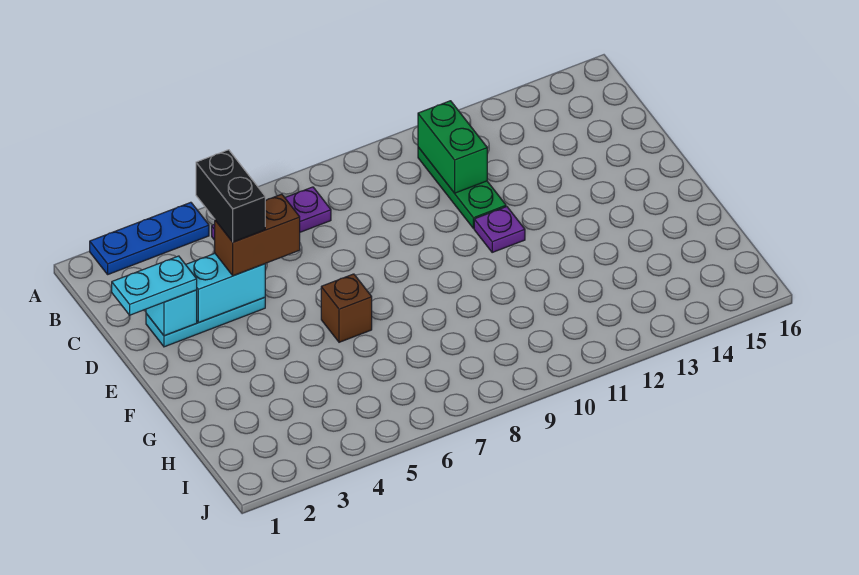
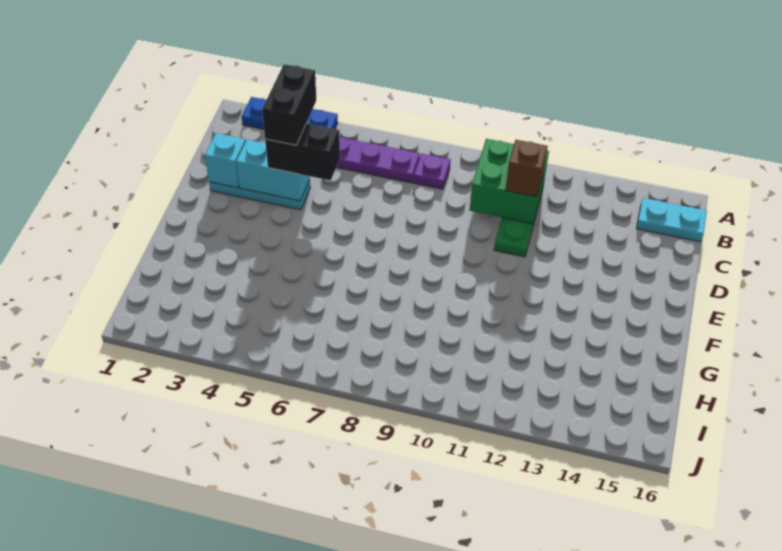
green brick B11:C11 level 2 -> green brick B10:C11 level 2
cyan plate D1:D2 level 3 -> cyan plate B15:B16 level 1
brown brick D4:D5 level 3 -> black brick D4:D5 level 3
purple plate E11 level 1 -> purple plate B8 level 1
brown brick F6 level 1 -> brown brick C11 level 3

